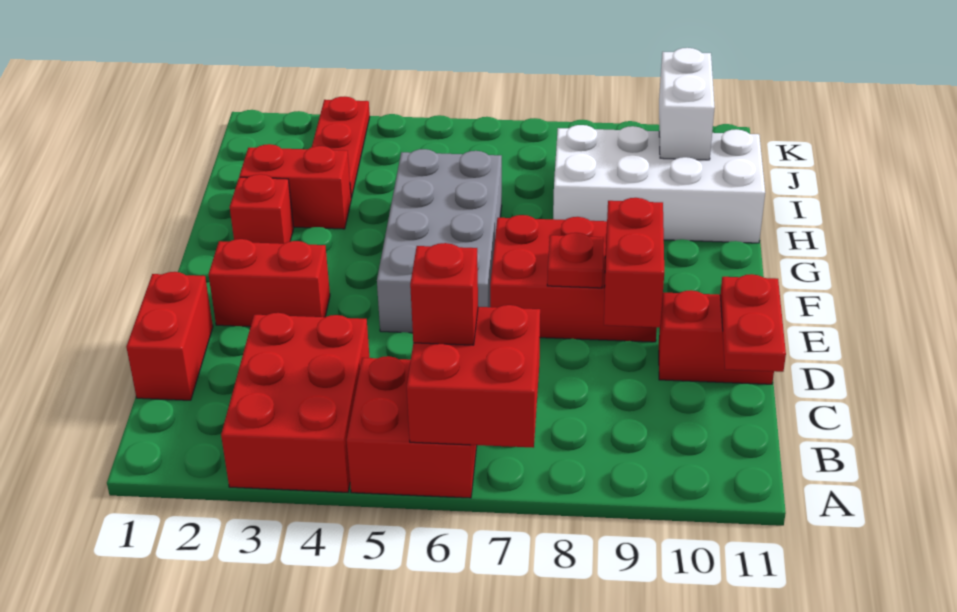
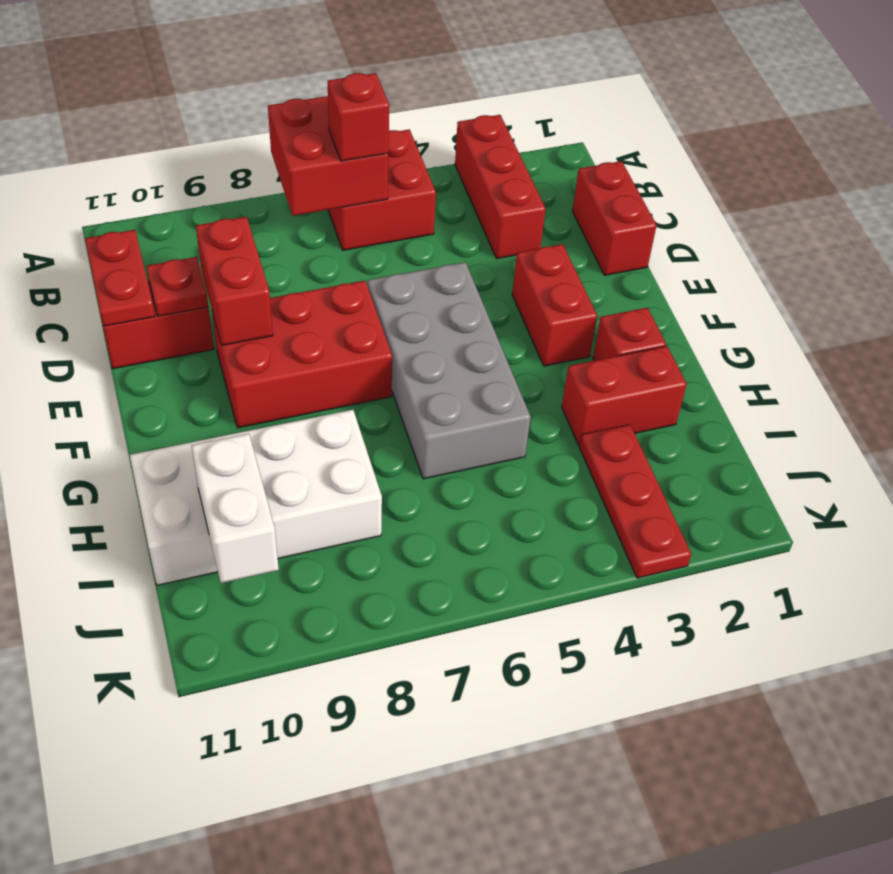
red brick A3:C4 level 1 -> red brick A3:C3 level 1
red brick E2:E3 level 1 -> red brick E3:F3 level 1
red plate E8 level 2 -> red plate D10 level 2

